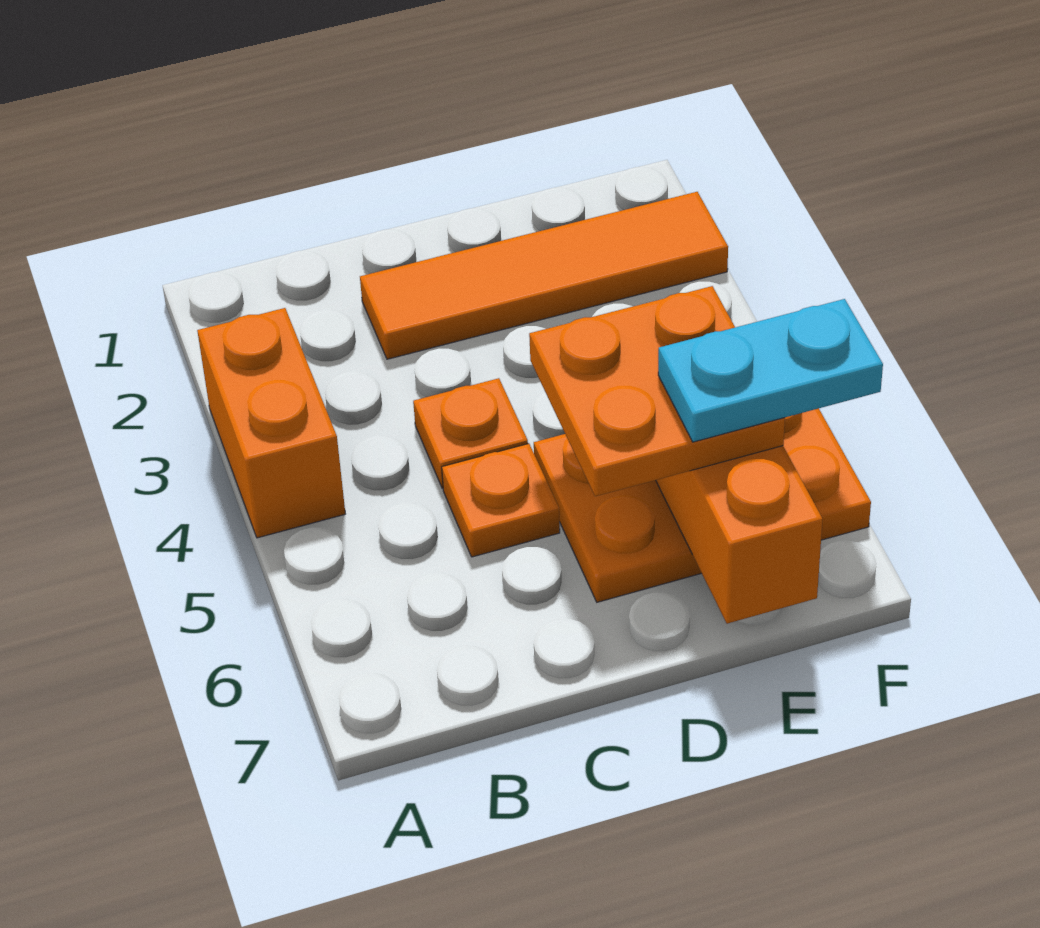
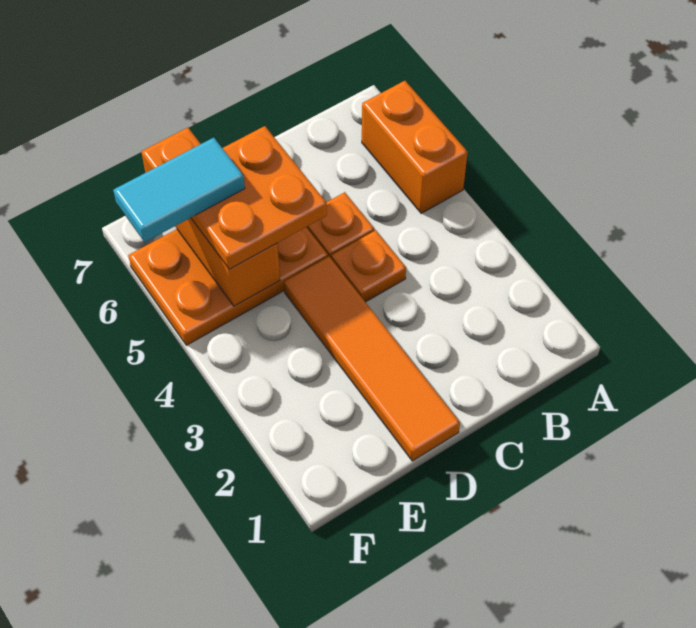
orange brick A3:A4 level 1 -> orange brick A5:A6 level 1
orange tile C2:F2 level 1 -> orange tile D1:D4 level 1
cyan plate E6:F6 level 4 -> cyan tile E6:F6 level 4

